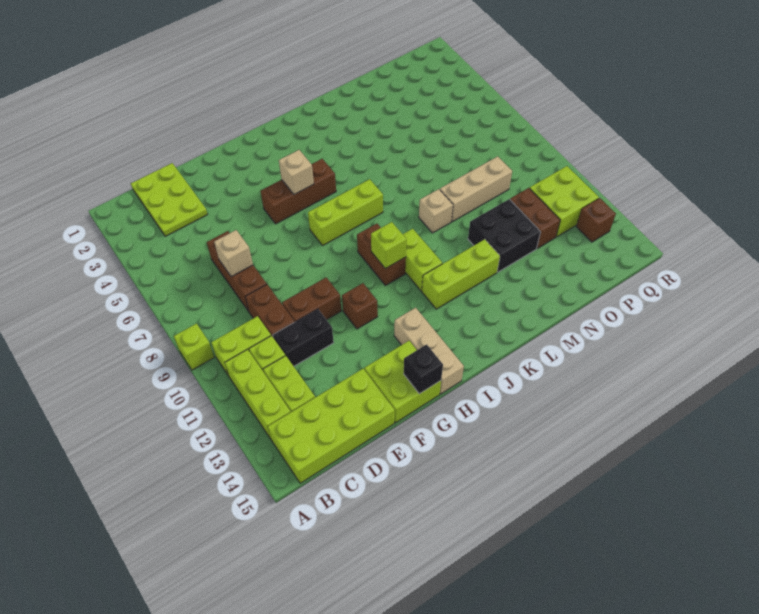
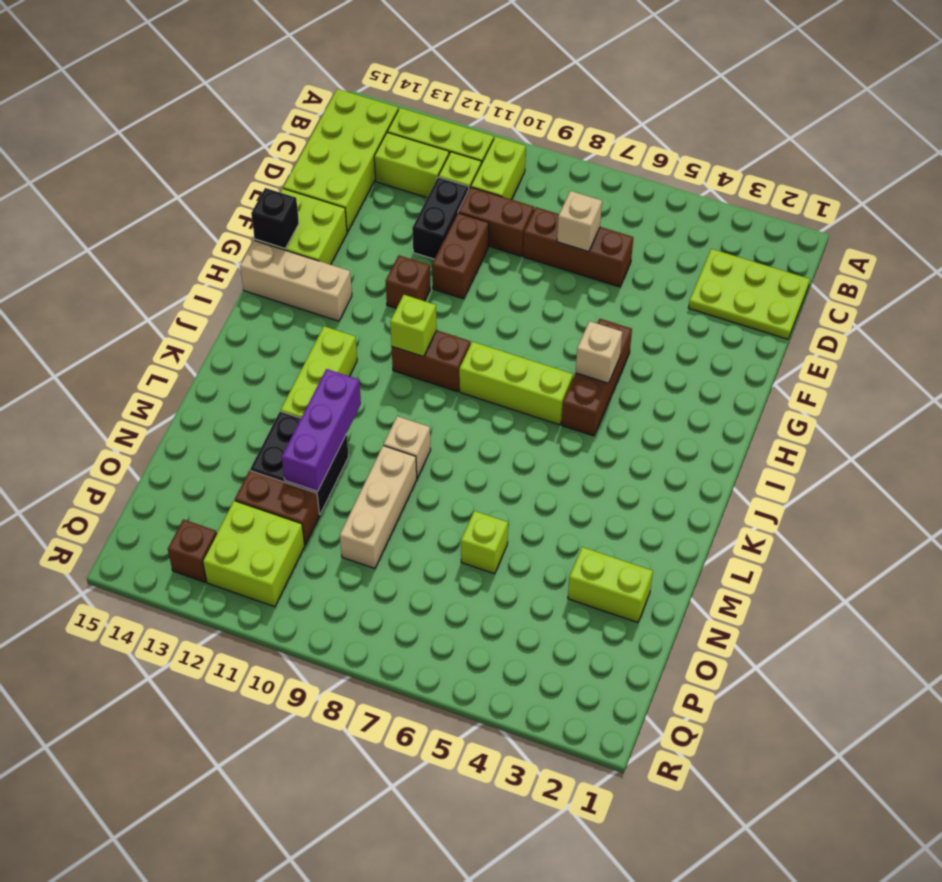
lime brick A9 level 1 -> lime brick N6 level 1
lime brick H7:J7 level 1 -> lime brick I6:I8 level 1
lime brick J10:J11 level 1 -> lime brick N2:N3 level 1
none -> purple brick L11:N11 level 2

